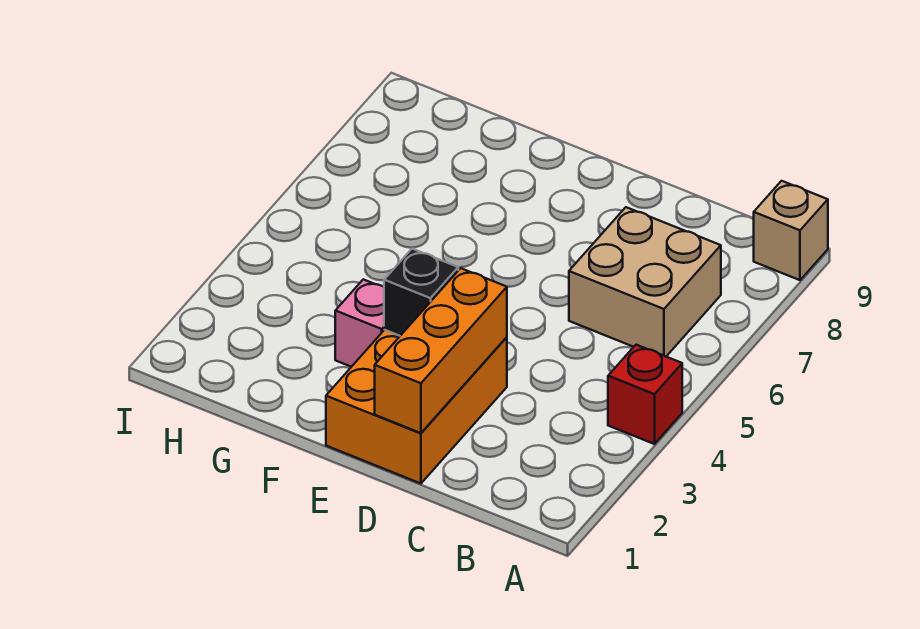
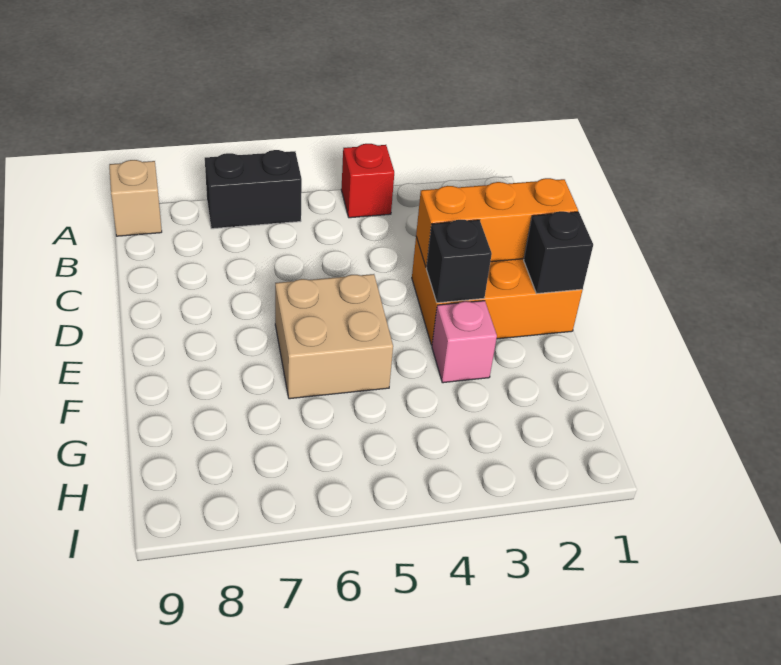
none -> black brick A6:A7 level 1
tan brick B6:C7 level 1 -> tan brick E5:F6 level 1
none -> black brick E1 level 2

